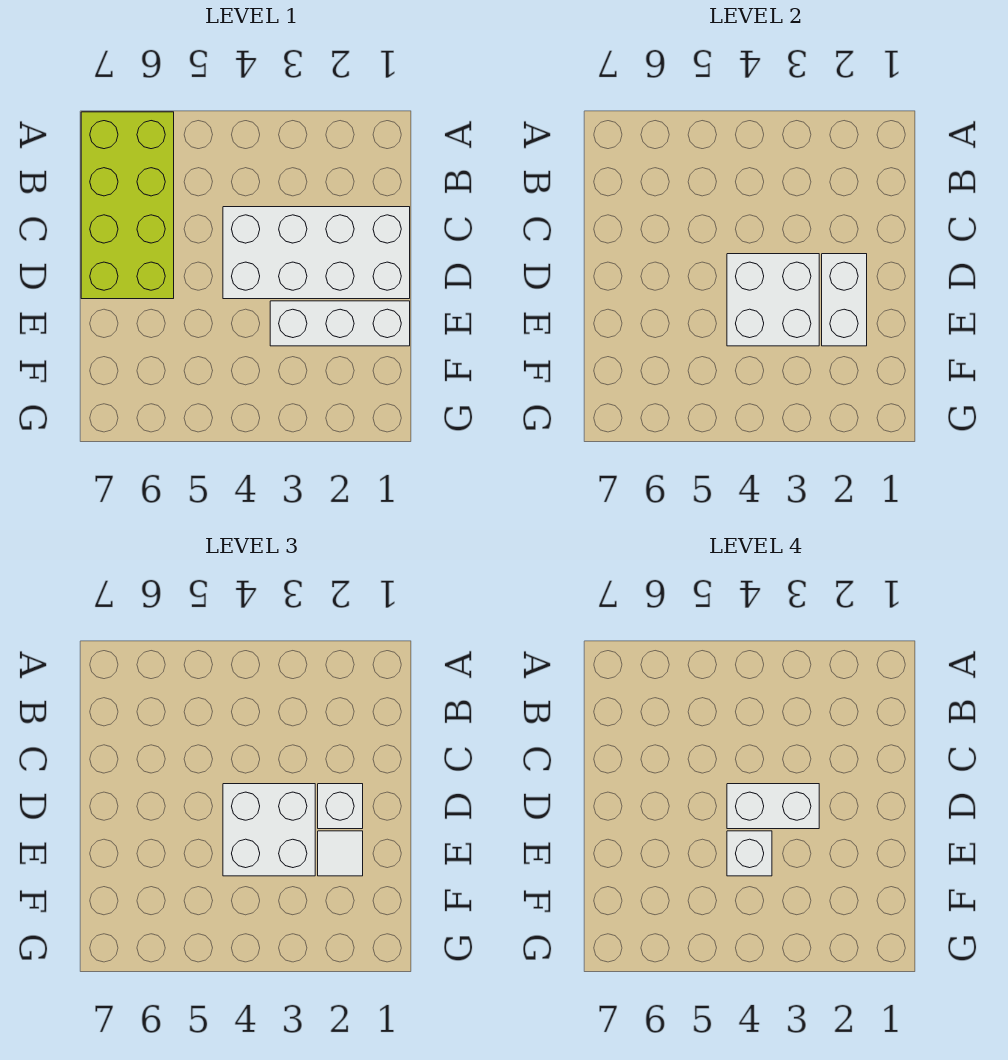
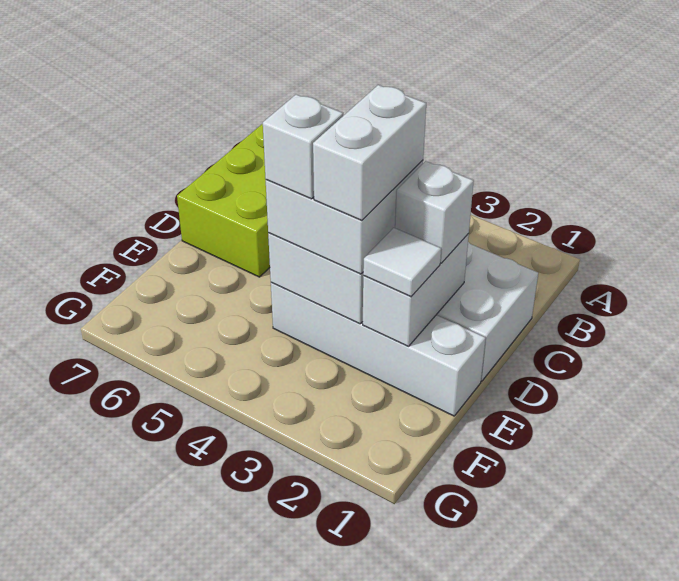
white brick D3:D4 level 4 -> white brick D3:E3 level 4
white brick E1:E3 level 1 -> white brick E1:E4 level 1

